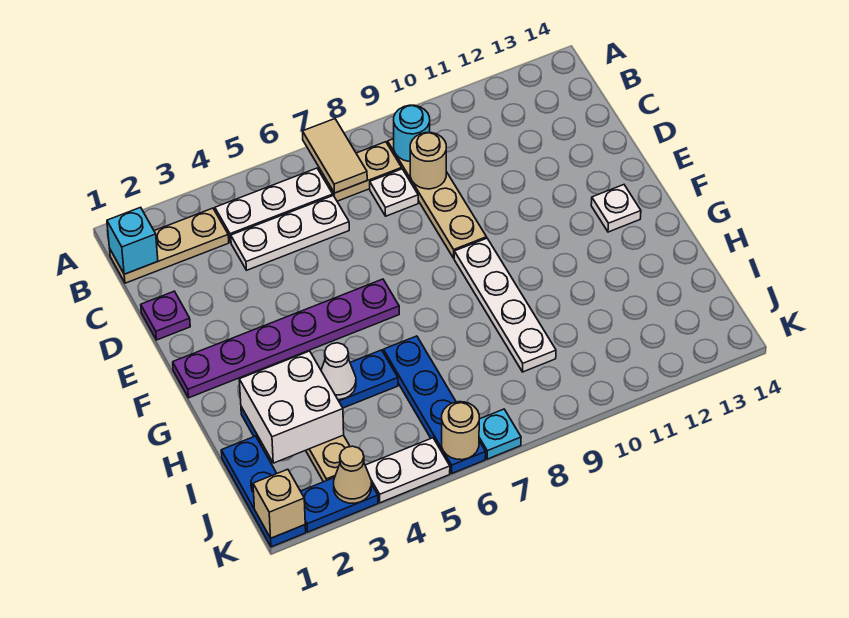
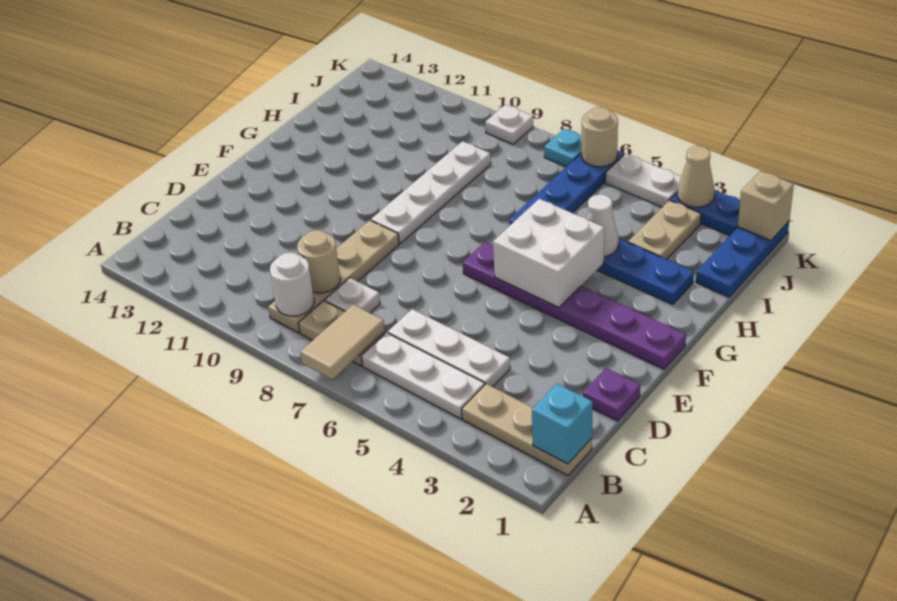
cyan round brick B9 level 2 -> white round brick B9 level 2
white plate F13 level 1 -> white plate K9 level 1
white brick H2:I3 level 2 -> white brick F4:G5 level 2

